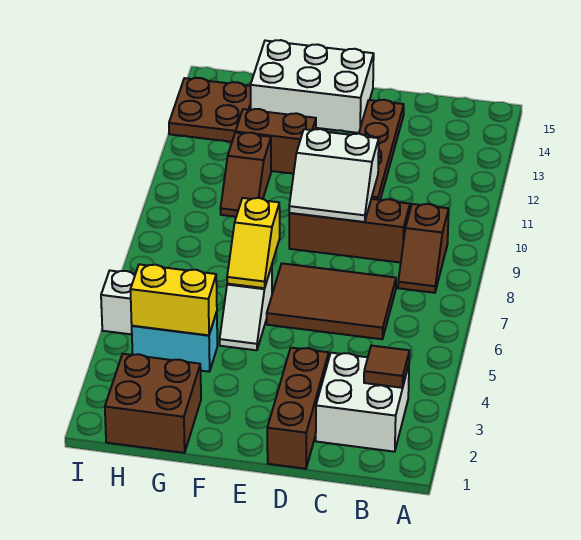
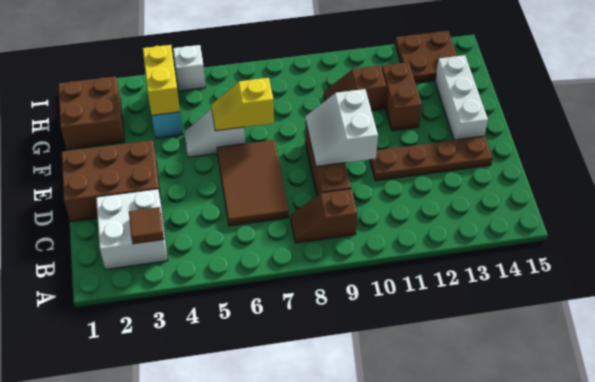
brown brick D1:D3 level 1 -> brown brick D1:E3 level 1
white brick E14:G15 level 1 -> white brick E14:G14 level 1

